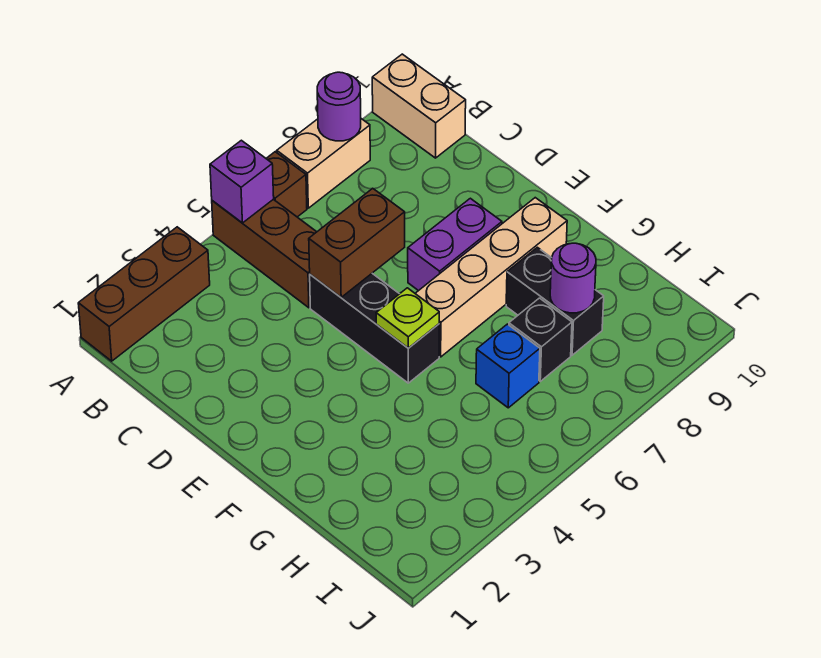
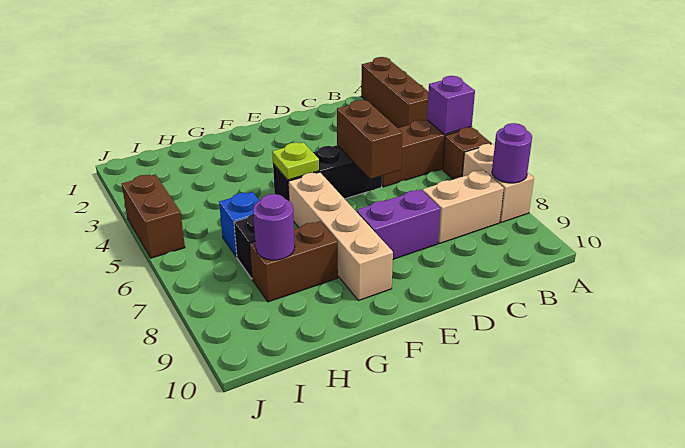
tan brick A10:B10 level 1 -> tan brick B8:C8 level 1
purple brick E7:E8 level 1 -> purple brick D8:E8 level 1
black brick G8:H8 level 1 -> brown brick G8:H8 level 1
none -> brown brick J4:J5 level 1

